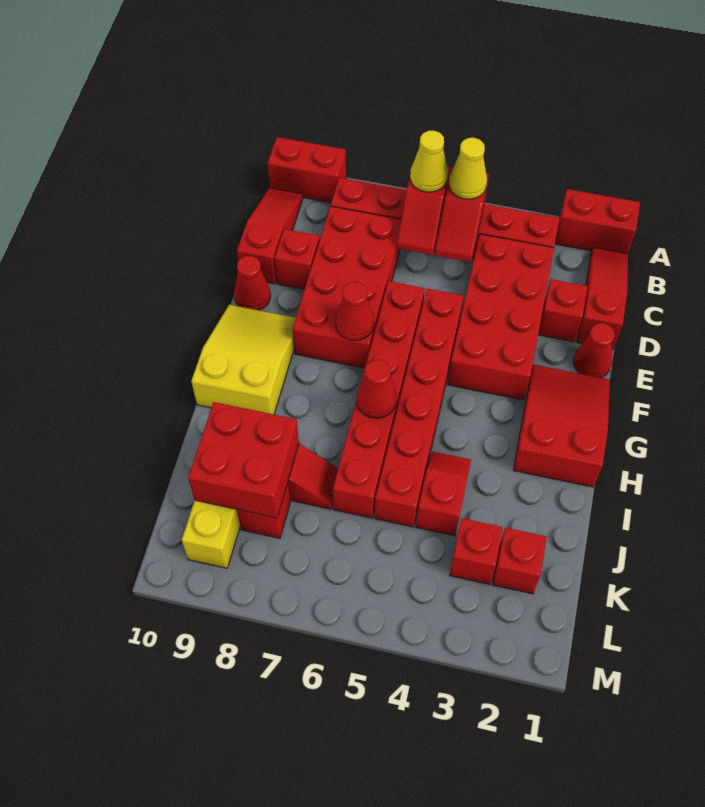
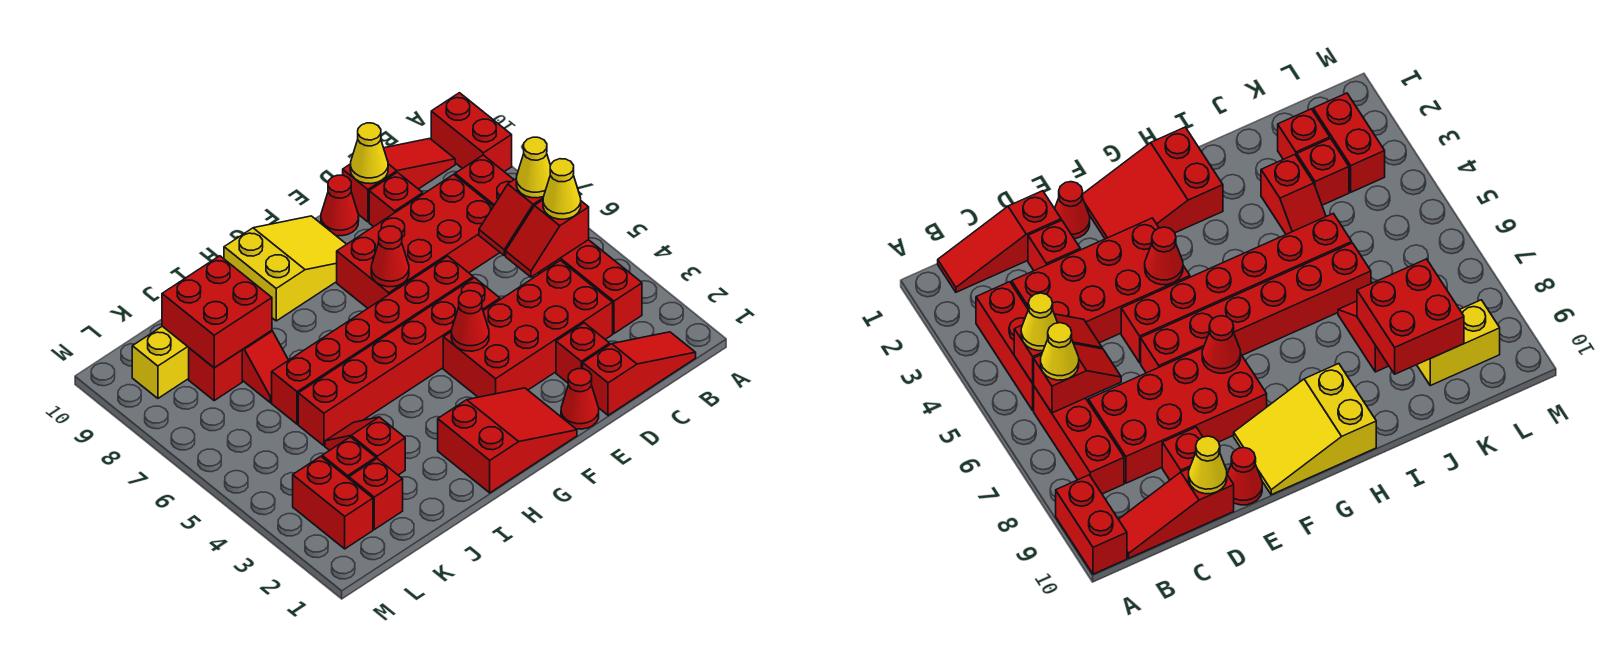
red brick A1:A2 level 1 -> red brick L2:L3 level 1
none -> yellow cone D10 level 2
red cone H6 level 2 -> red cone F4 level 2
red slope I4:J4 level 1 top J -> red slope J3:J4 level 1 top 3

